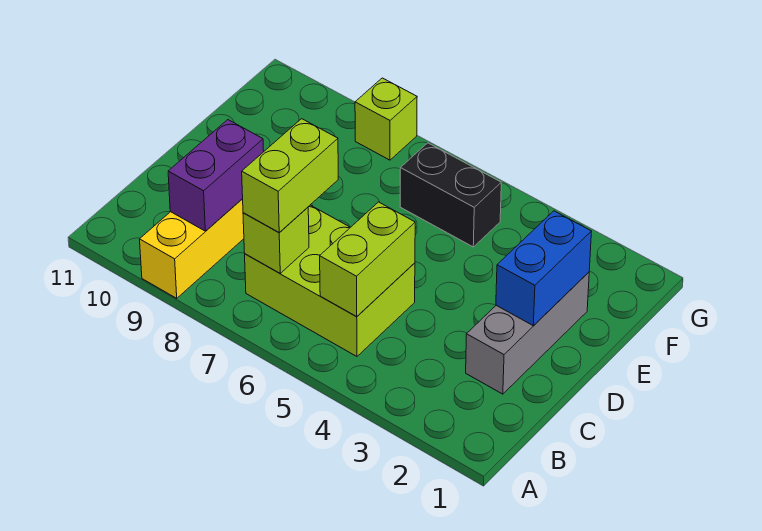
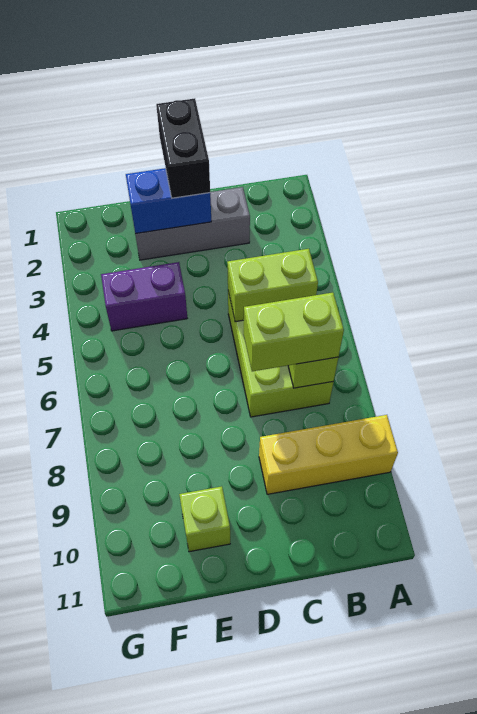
purple brick B9:C9 level 2 -> purple brick E4:F4 level 1
black brick F5:F6 level 1 -> black brick D1:D2 level 3
lime brick G8 level 1 -> lime brick E10 level 1

